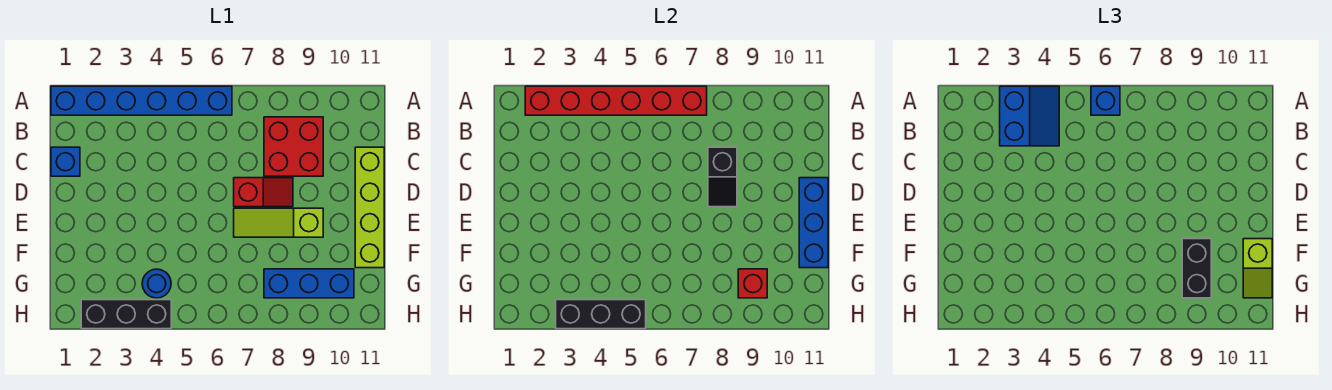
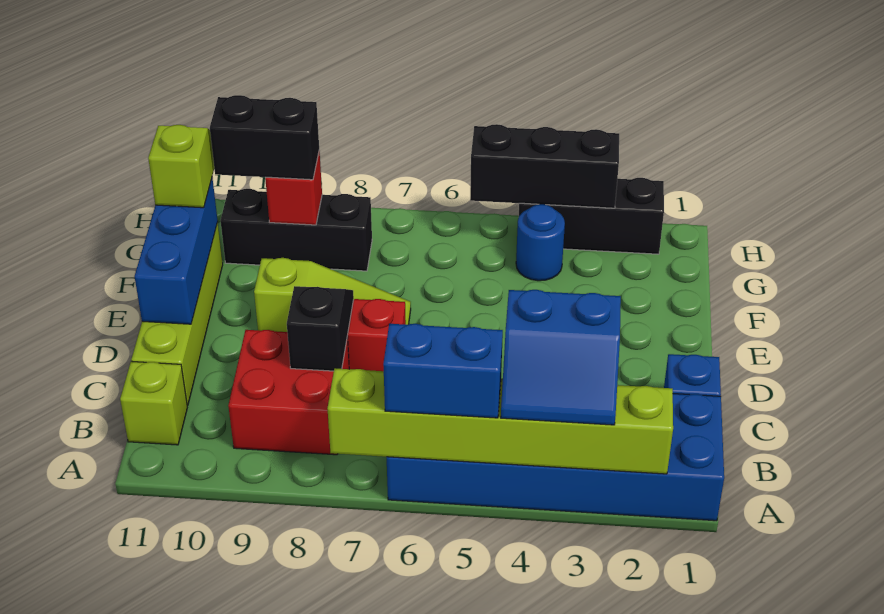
blue brick A1:A6 level 1 -> blue brick A1:B6 level 1
red brick A2:A7 level 2 -> lime brick A2:A7 level 2
blue slope A3:B4 level 3 top 3 -> blue slope A3:B4 level 3 top B
blue brick A6 level 3 -> blue brick A5:A6 level 3
none -> lime brick B11 level 1
black brick F9:G9 level 3 -> black brick G9:G10 level 3
blue brick G8:G10 level 1 -> black brick G8:G10 level 1

